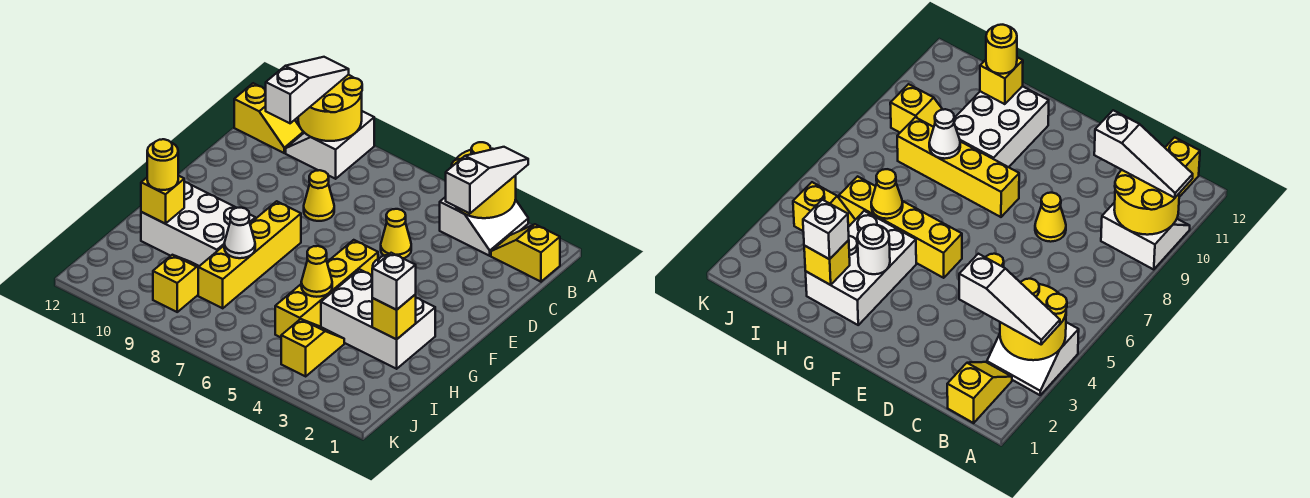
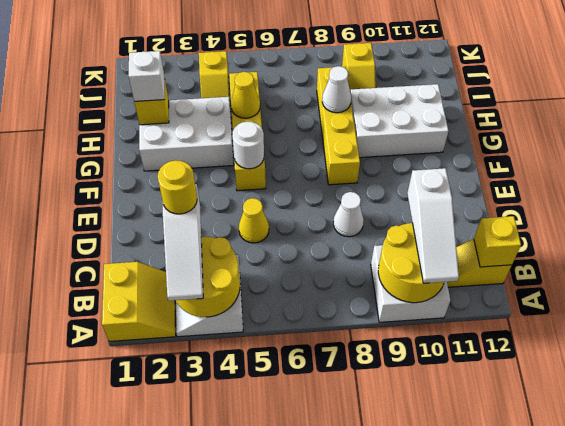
white slope A9:B10 level 1 top 9 -> white brick A9:B10 level 1
yellow slope B1:B2 level 1 top 1 -> yellow slope A1:B2 level 1 top 1
yellow cone D8 level 1 -> white cone D8 level 1
white round brick G3 level 2 -> white round brick F5 level 2
yellow brick H11 level 2 -> yellow brick B12 level 2
yellow round brick H11 level 3 -> yellow round brick C3 level 4

